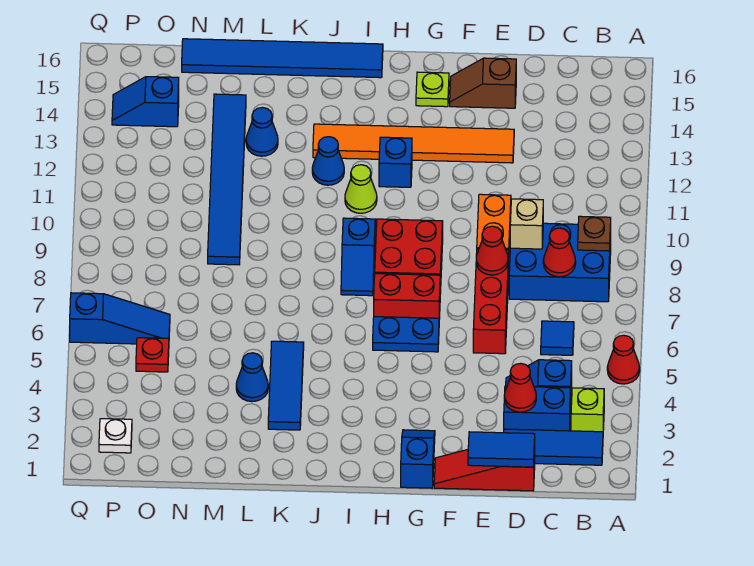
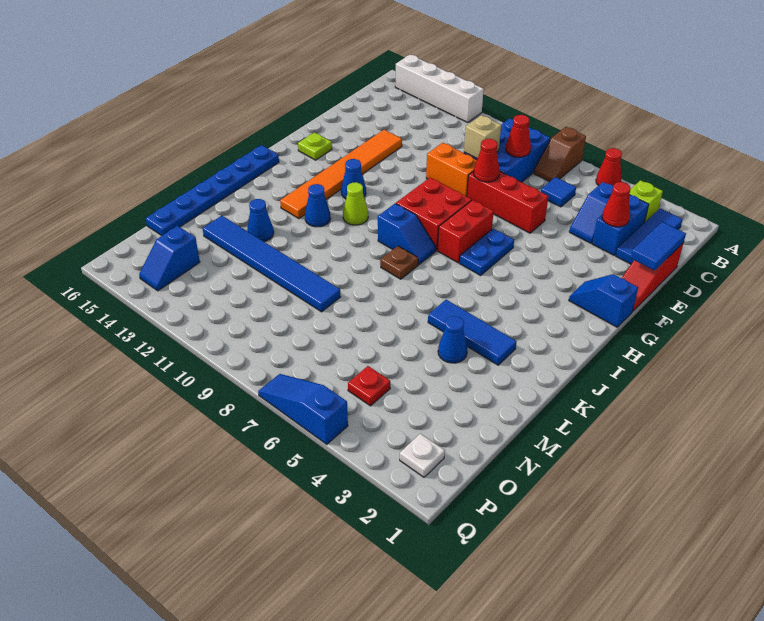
none -> white brick A12:A15 level 1
brown plate B9 level 2 -> brown plate J8 level 1
brown slope E15:F15 level 1 top E -> brown slope A7:B7 level 1 top A
blue brick H12 level 1 -> blue cone H12 level 1
blue tile I16:N16 level 1 -> blue plate I16:N16 level 1
blue slope O6:Q6 level 1 top Q -> blue slope Q5:Q7 level 1 top 5

